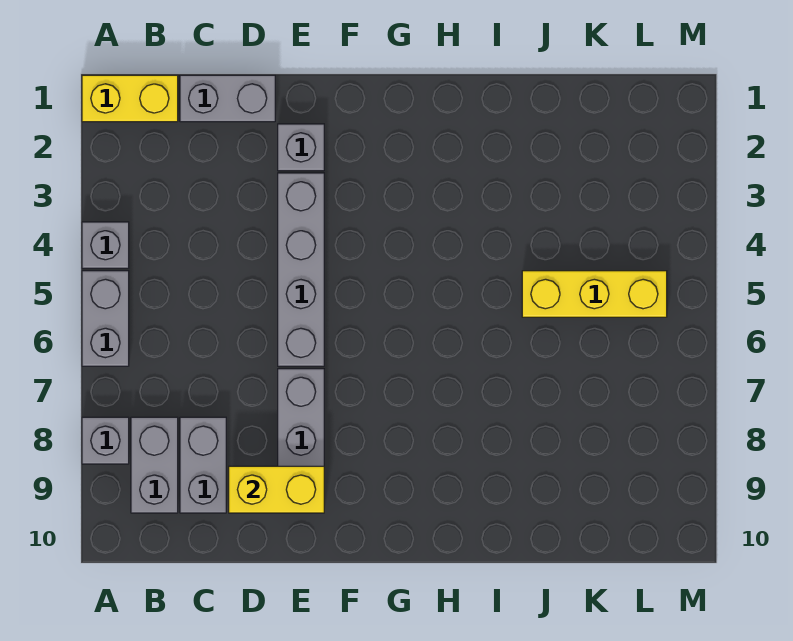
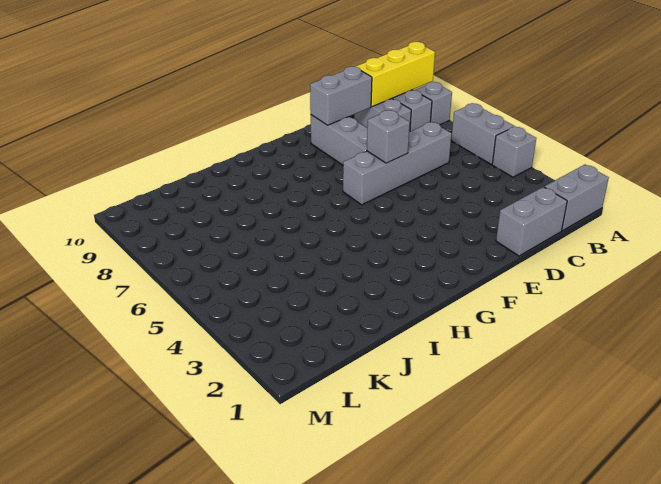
yellow brick A1:B1 level 1 -> grey brick A1:B1 level 1
yellow brick D9:E9 level 2 -> grey brick D9:E9 level 2
grey brick E2 level 1 -> grey brick E6 level 2
grey brick E3:E6 level 1 -> grey brick C6:F6 level 1
yellow brick J5:L5 level 1 -> yellow brick A9:C9 level 2

